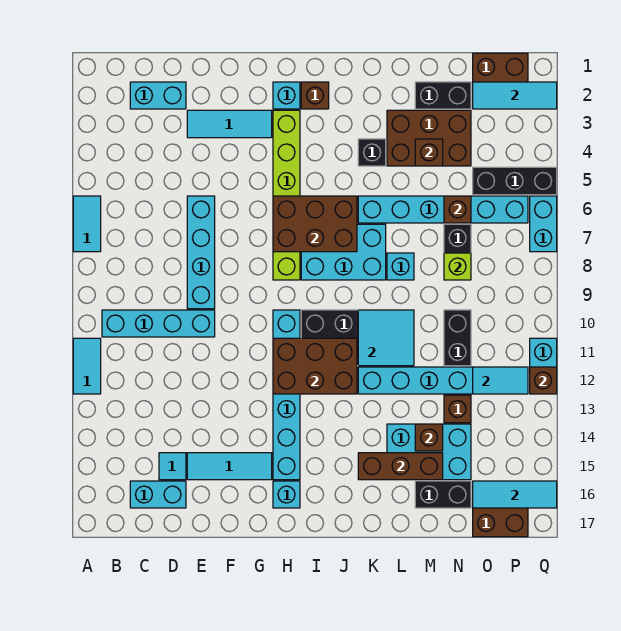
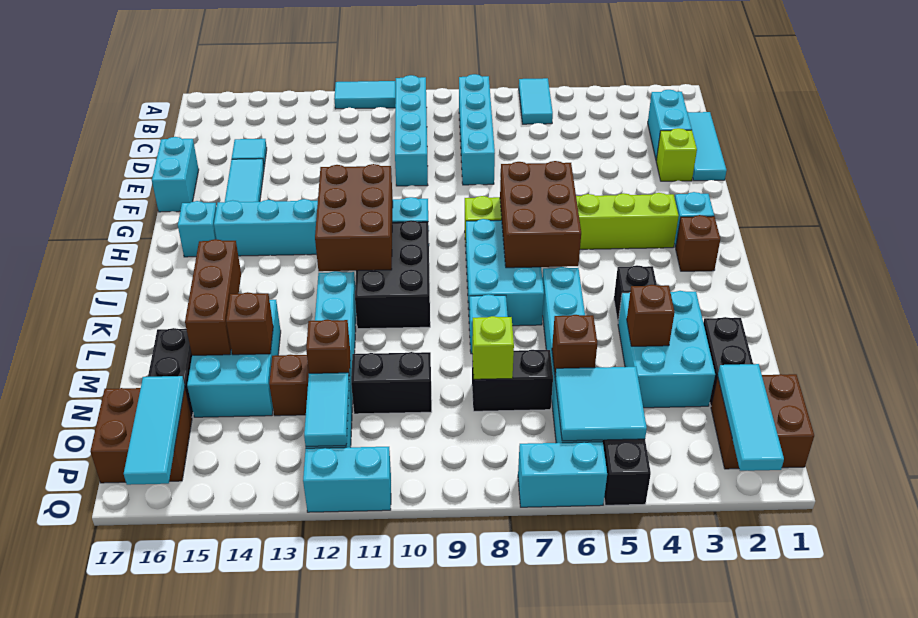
cyan tile A6:A7 level 1 -> cyan tile A6:B6 level 1
cyan brick C16:D16 level 1 -> cyan brick E17:F17 level 1
none -> lime brick E2 level 1
cyan tile E3:G3 level 1 -> cyan tile C1:E1 level 1
cyan brick E6:E9 level 1 -> cyan brick B8:E8 level 1
cyan tile K10:L11 level 2 -> cyan tile O5:P6 level 2
brown brick L3:N4 level 1 -> cyan brick L3:N4 level 1
brown brick Q12 level 2 -> brown brick N12 level 2

